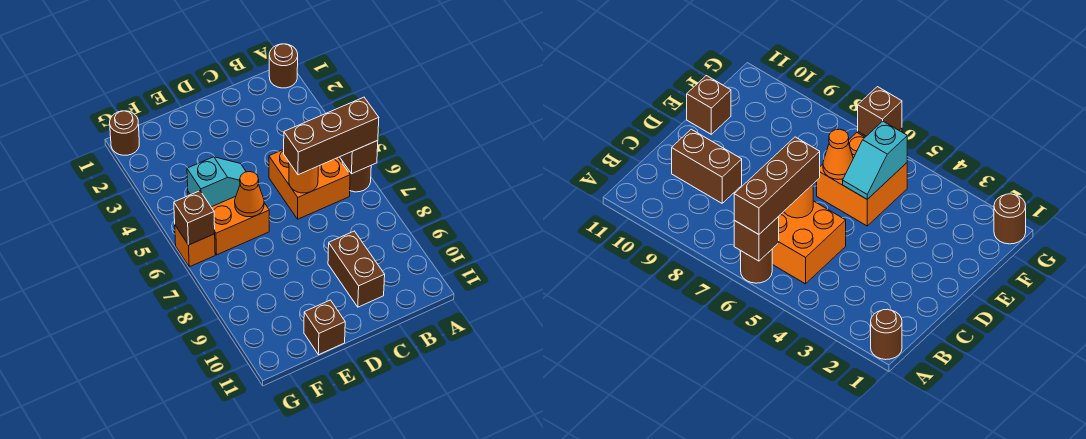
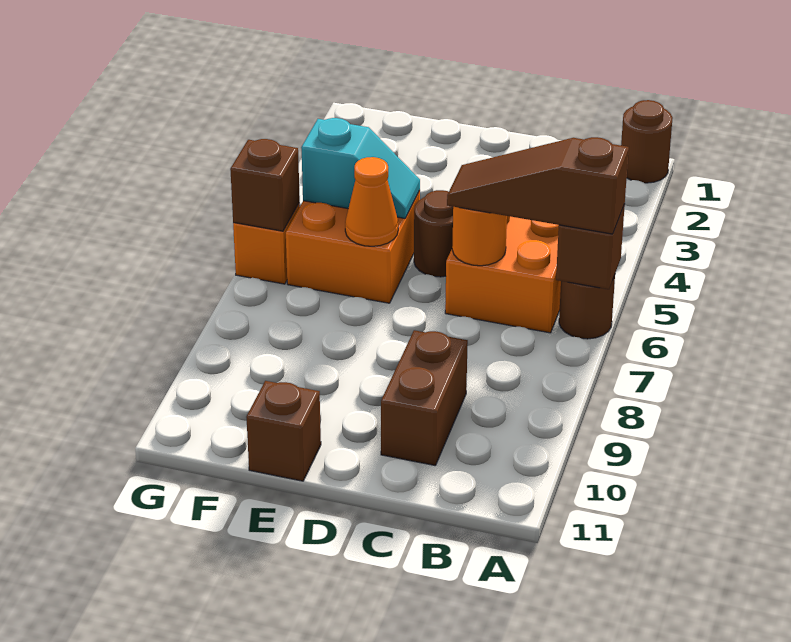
brown brick A6:C6 level 3 -> brown slope A6:C6 level 3 top A
brown round brick G1 level 1 -> brown round brick D5 level 1

